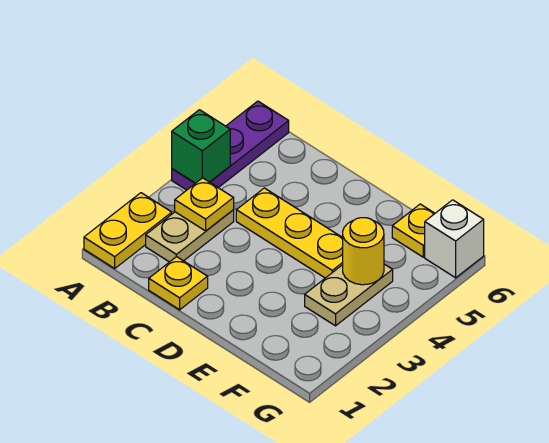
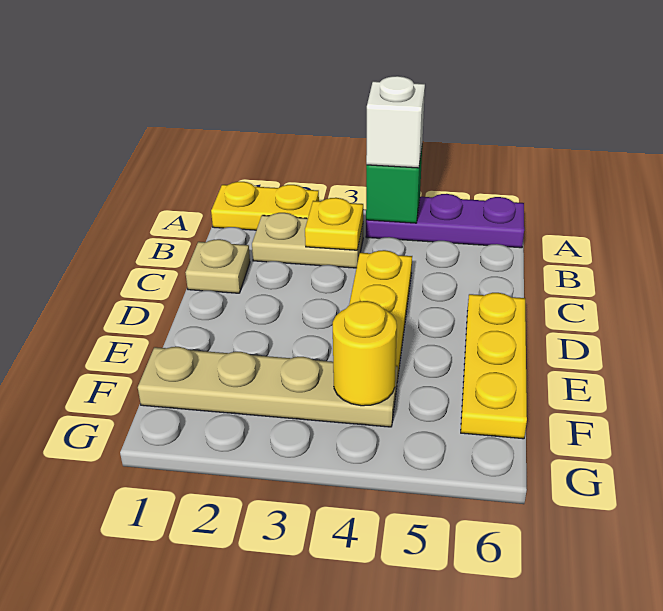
yellow plate C1 level 1 -> tan plate C1 level 1
tan plate F3:F4 level 1 -> tan plate F1:F4 level 1
yellow plate F6 level 1 -> yellow plate D6:F6 level 1
white brick G6 level 1 -> white brick A4 level 3

